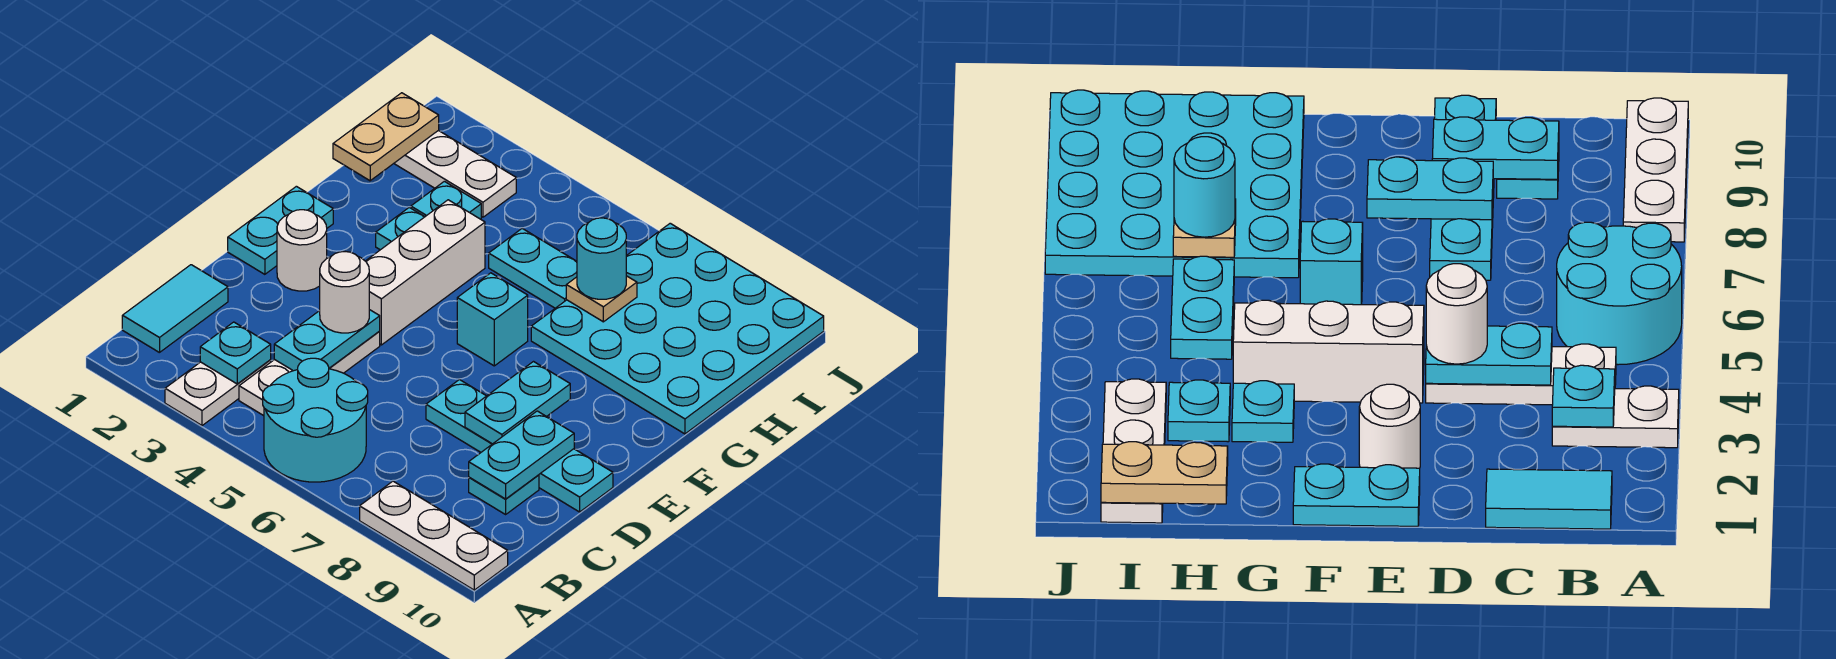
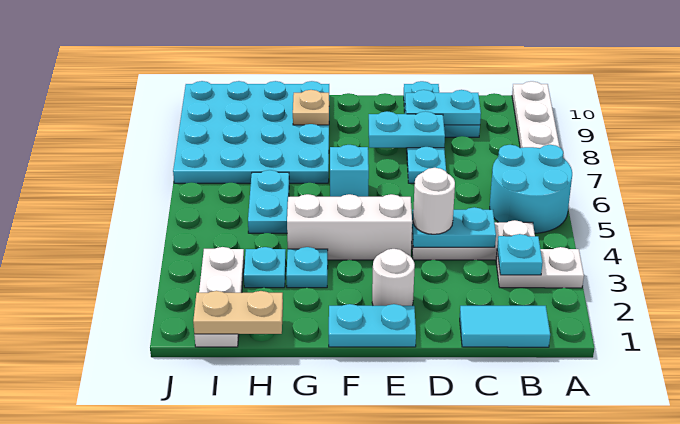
tan plate H7 level 2 -> tan plate G9 level 2
cyan round brick H7 level 3 -> none

